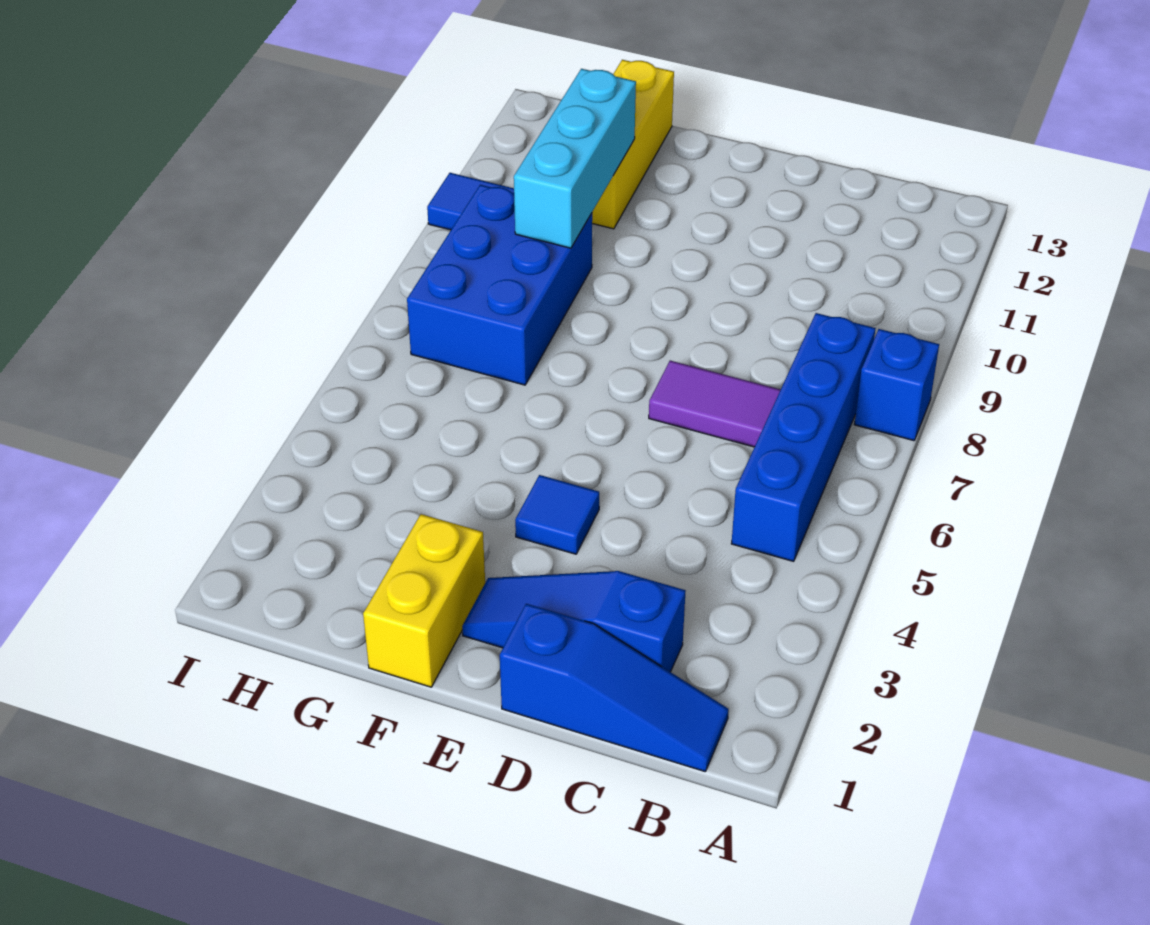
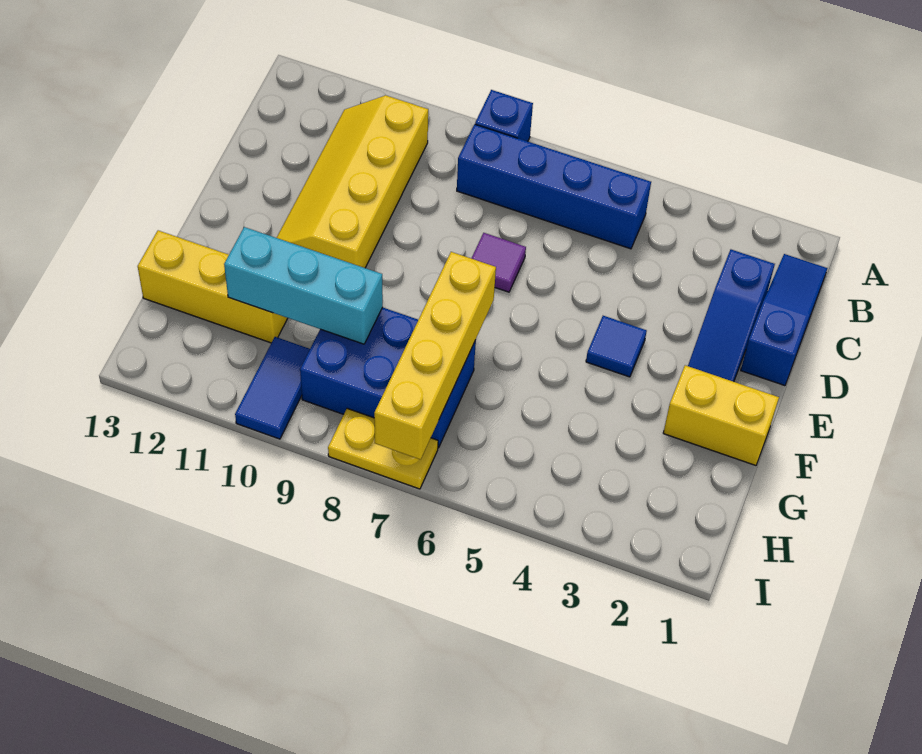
none -> yellow slope B10:E11 level 1 top 10
purple tile C7:D7 level 1 -> purple tile D7 level 1
none -> yellow brick F7:I7 level 2
none -> yellow plate I7:I8 level 1

